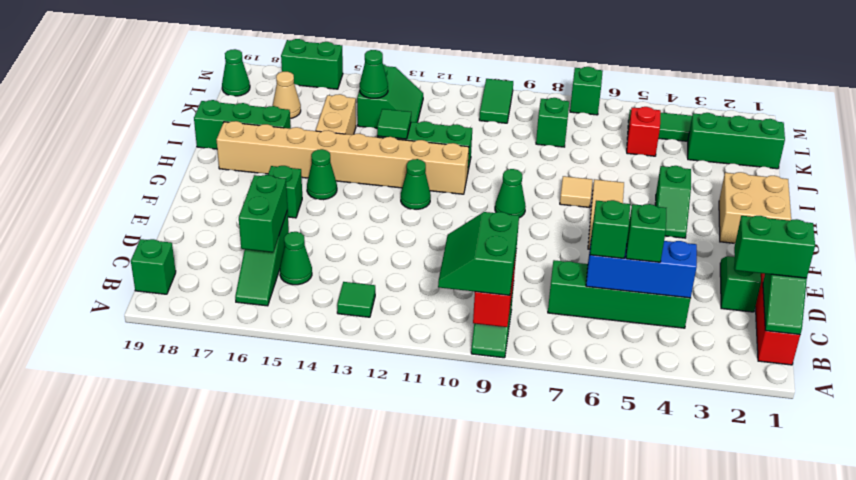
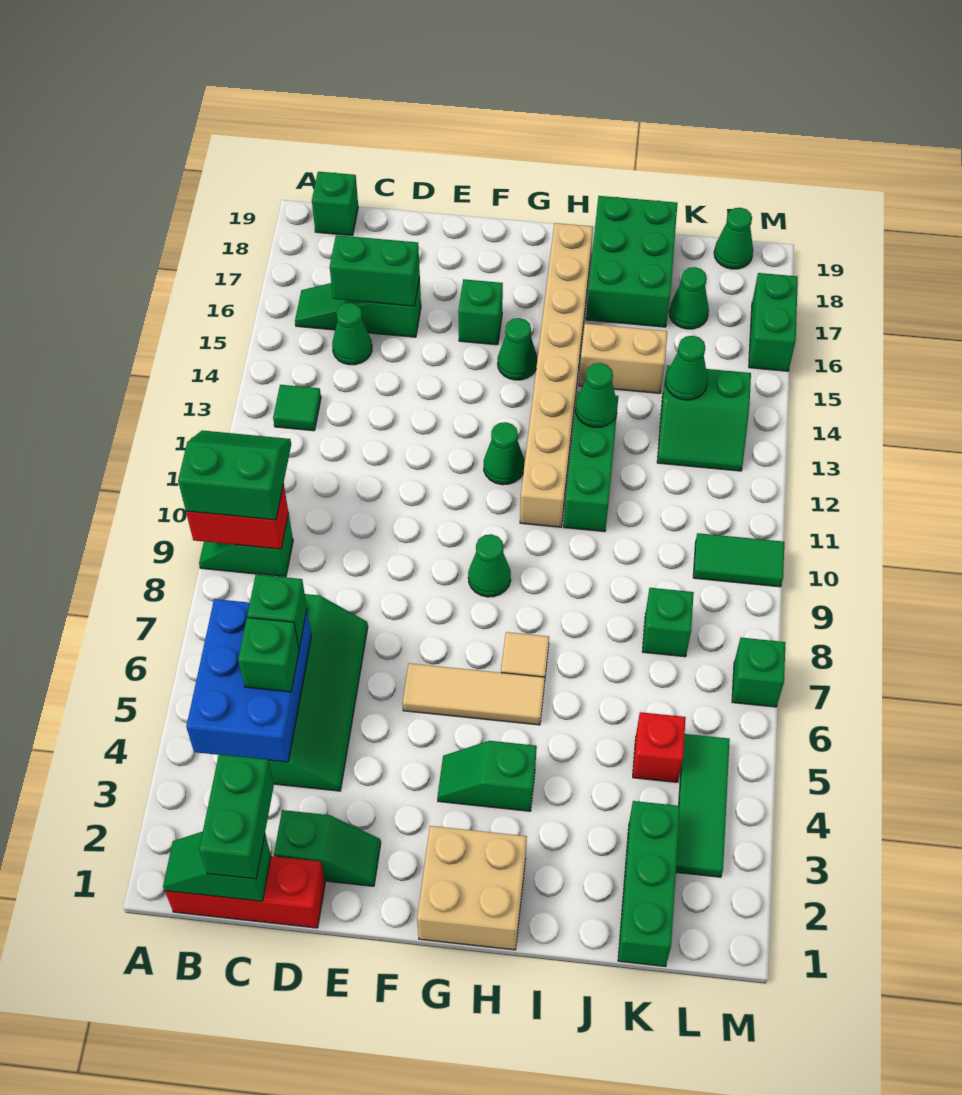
blue brick C4:C6 level 2 -> blue brick B4:C6 level 2
green tile I13 level 2 -> green cone I13 level 2
green brick I17:I19 level 1 -> green brick I17:J19 level 1
tan cone K17 level 1 -> green cone K17 level 1

